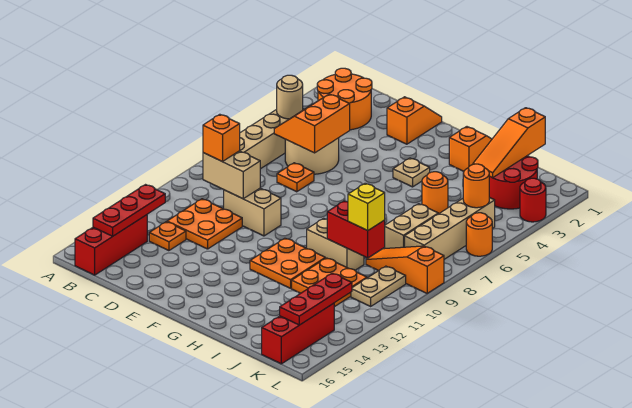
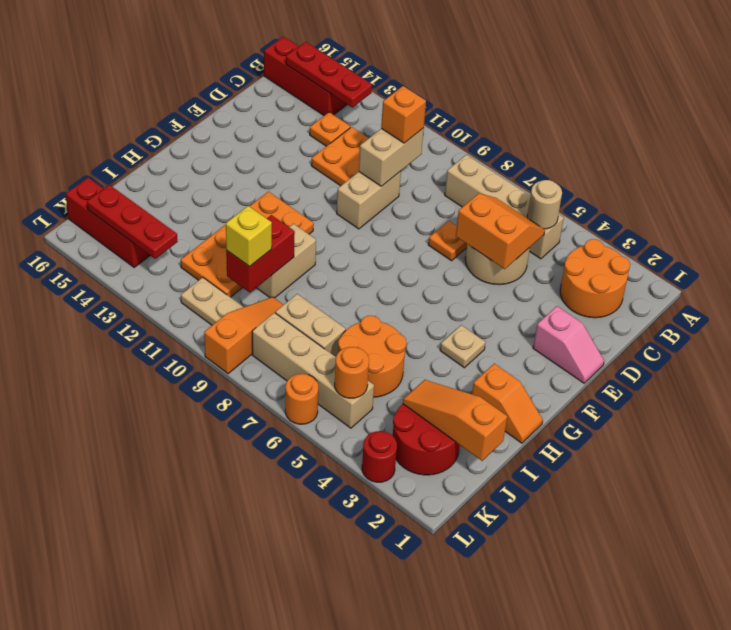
orange slope E1:E2 level 1 top 2 -> pink slope E1:E2 level 1 top 2
orange round brick I5 level 1 -> orange round brick I5:J6 level 1

